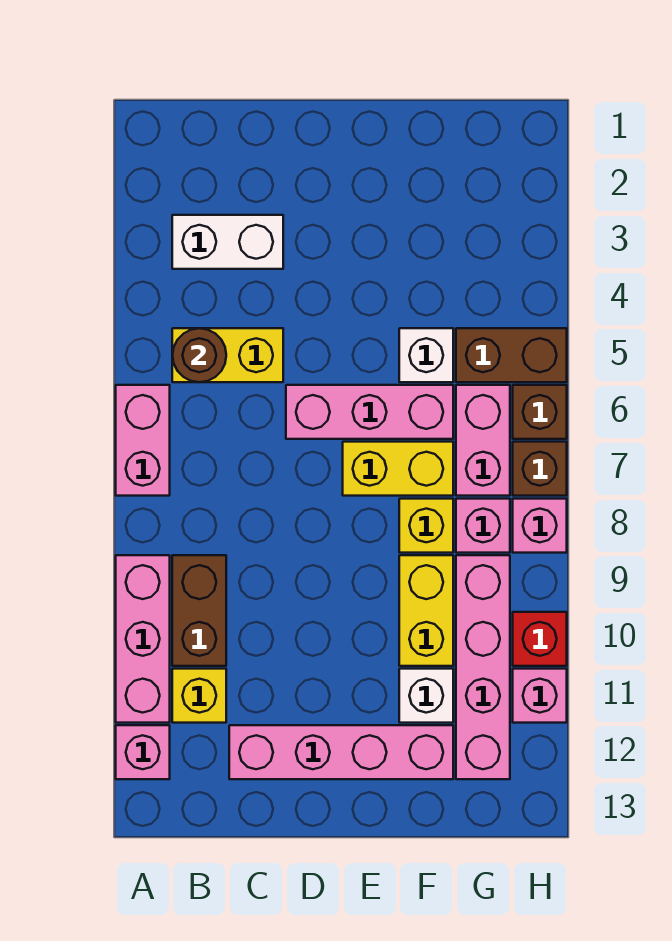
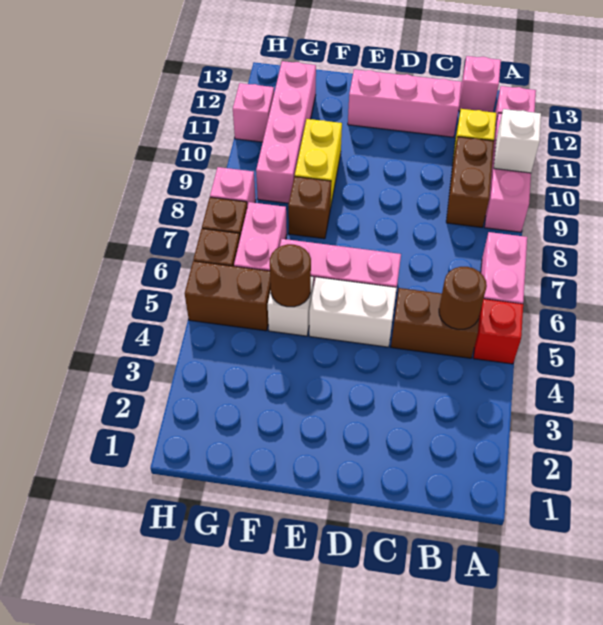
white brick B3:C3 level 1 -> white brick D5:E5 level 1
yellow brick B5:C5 level 1 -> brown brick B5:C5 level 1
pink brick C12:F12 level 1 -> pink brick C12:E12 level 1
yellow brick E7:F7 level 1 -> none
none -> brown round brick F5 level 2
yellow brick F8 level 1 -> brown brick F8 level 1
white brick F11 level 1 -> white brick A10 level 2
pink brick G8 level 1 -> pink brick B13 level 1
red brick H10 level 1 -> red brick A5 level 1

